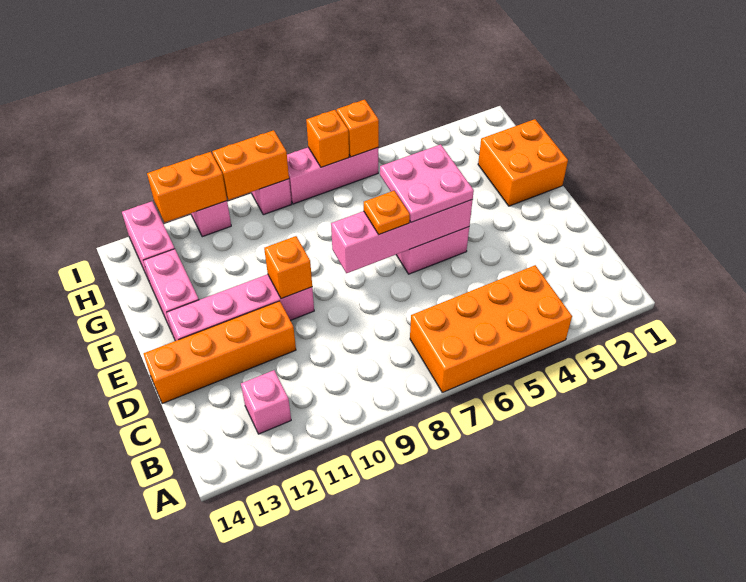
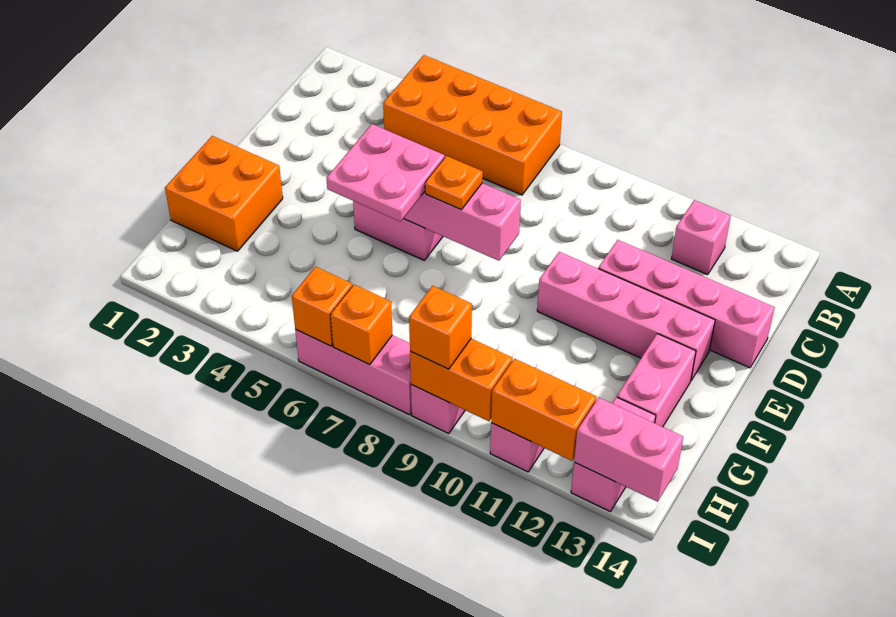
orange brick D11:D14 level 1 -> pink brick D11:D14 level 1
orange brick E10 level 2 -> orange brick I9 level 3
none -> pink brick I13:I14 level 2

